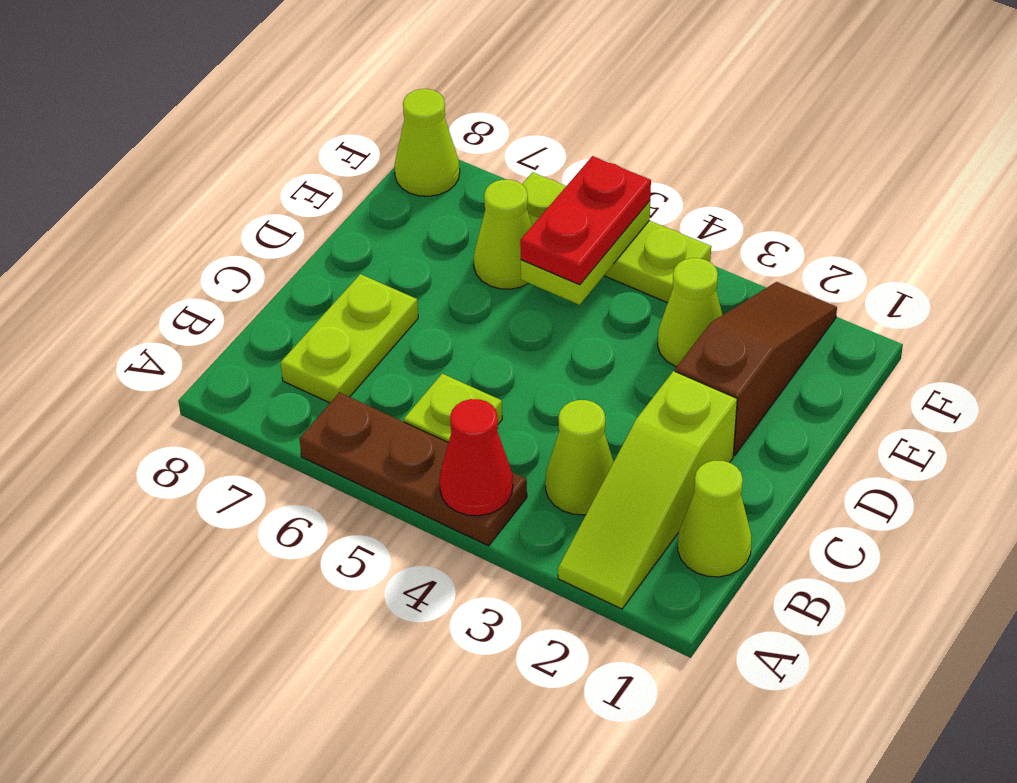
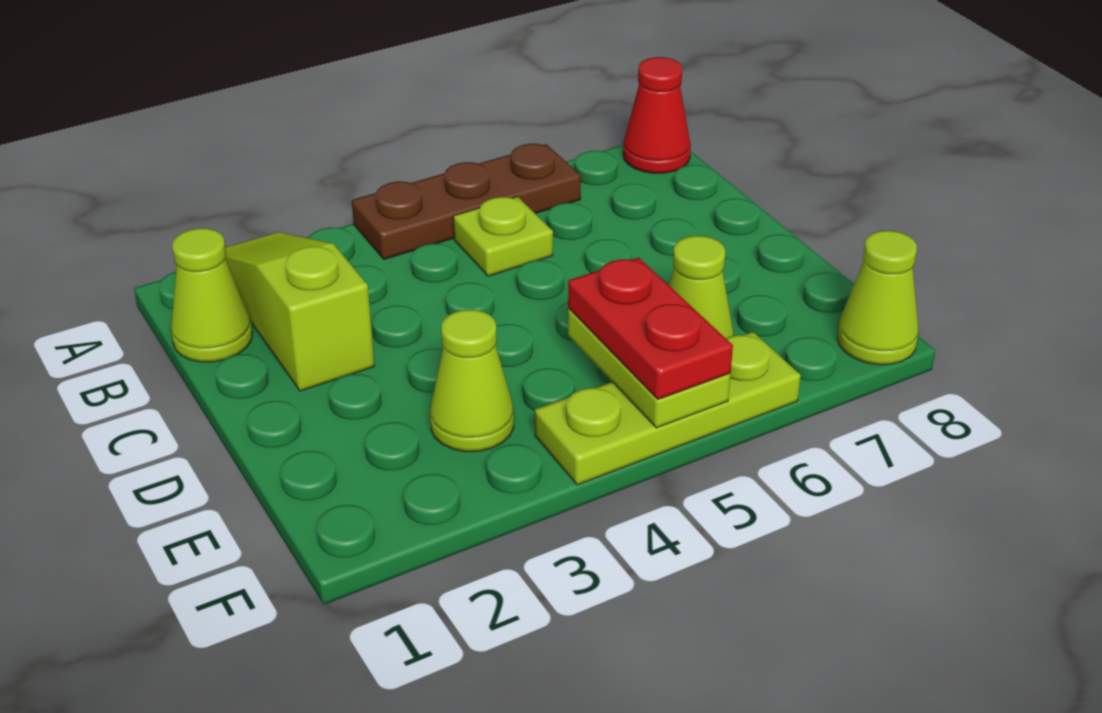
red cone A4 level 2 -> red cone A8 level 1
lime cone B3 level 1 -> none
lime plate B7:C7 level 1 -> none
brown slope D2:F2 level 1 top D -> none

